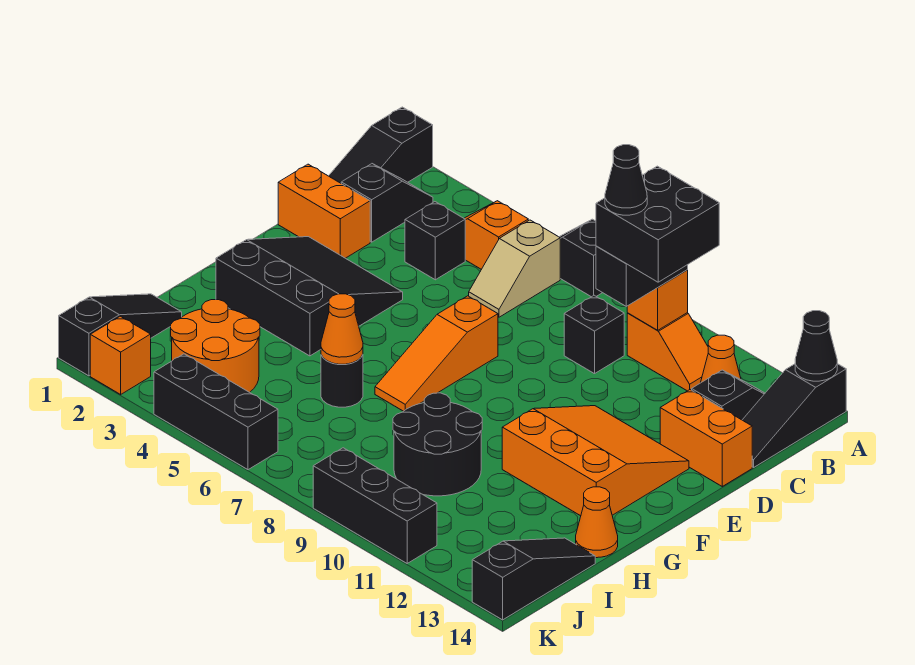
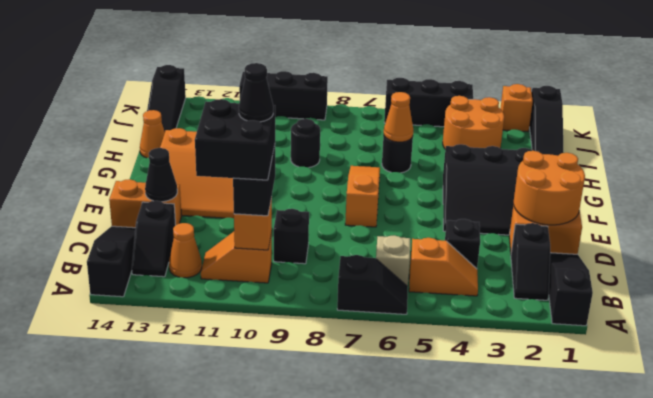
black cone A14 level 2 -> black cone D13 level 2
none -> orange round brick D1:E2 level 2
black round brick H9:I10 level 1 -> black round brick H9 level 1

